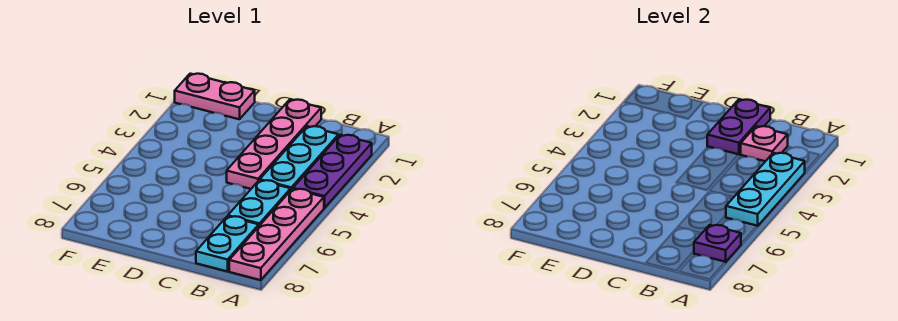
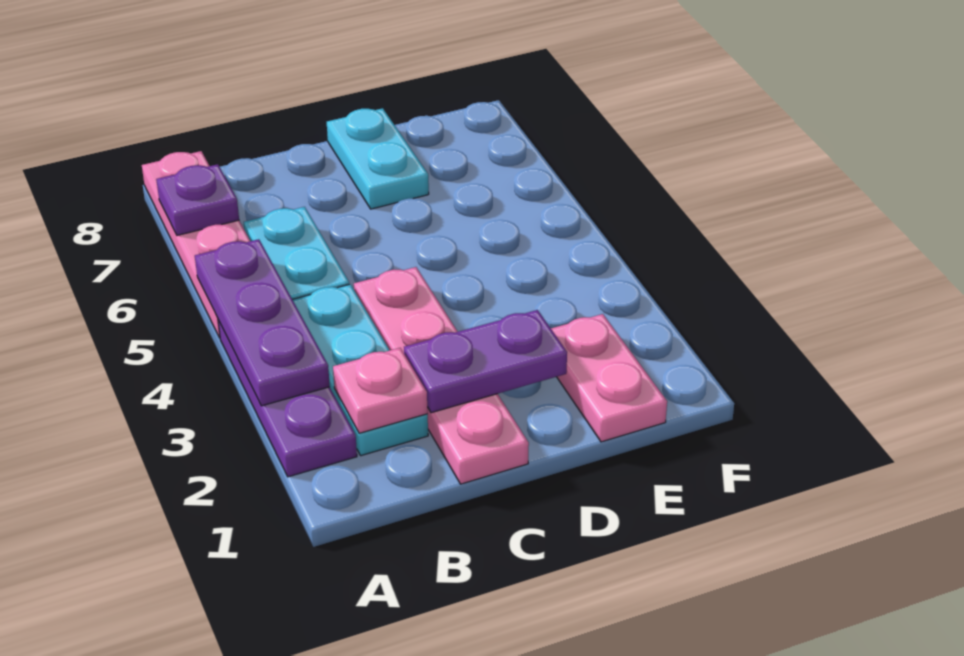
cyan plate A3:A5 level 2 -> purple plate A3:A5 level 2
cyan plate B7:B8 level 1 -> cyan plate D7:D8 level 1
purple plate C1:C2 level 2 -> purple plate C2:D2 level 2
pink plate E1:F1 level 1 -> pink plate E1:E2 level 1

